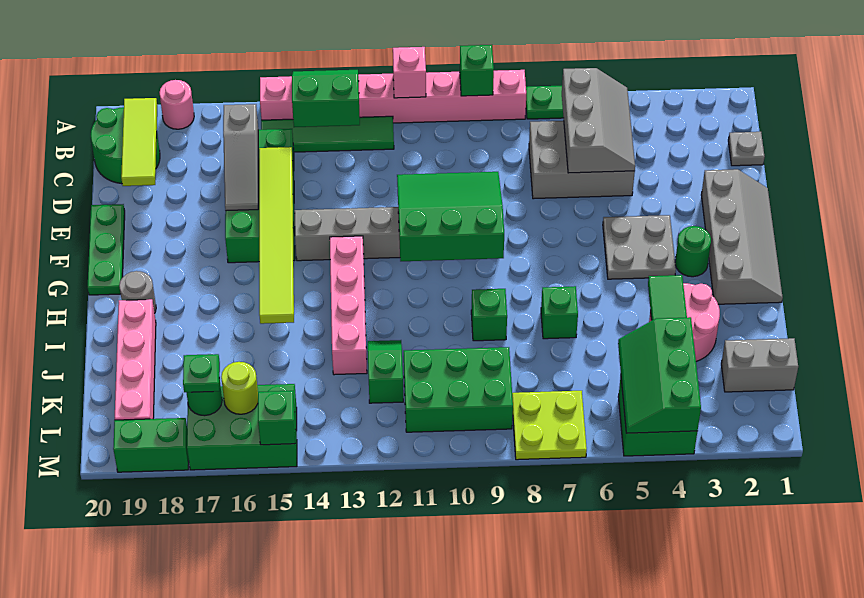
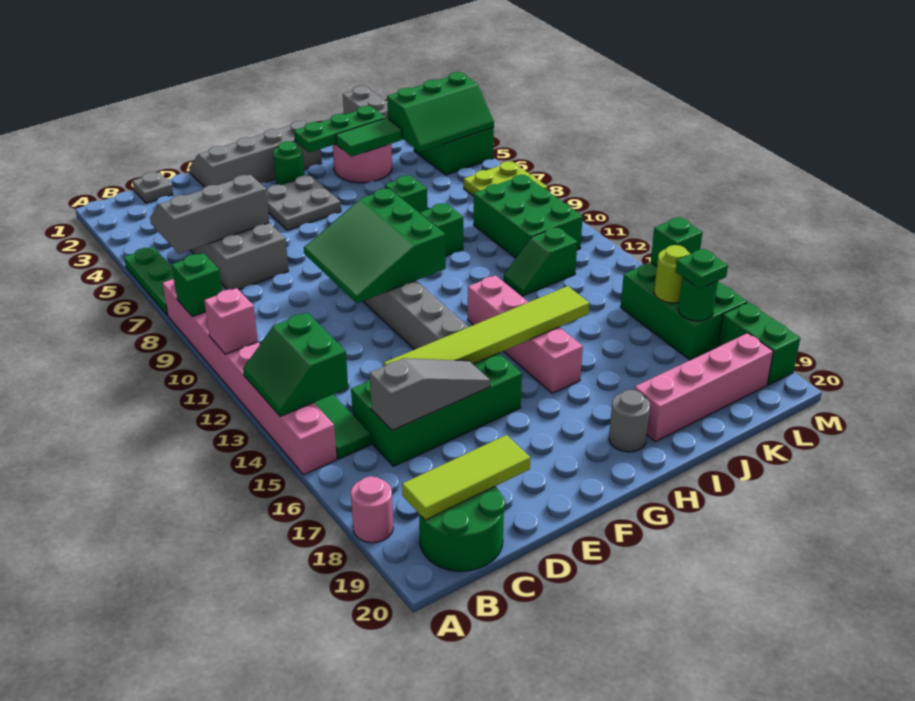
green plate E20:G20 level 1 -> green plate H3:J3 level 2
pink brick G13:J13 level 1 -> pink brick H13:H16 level 1

